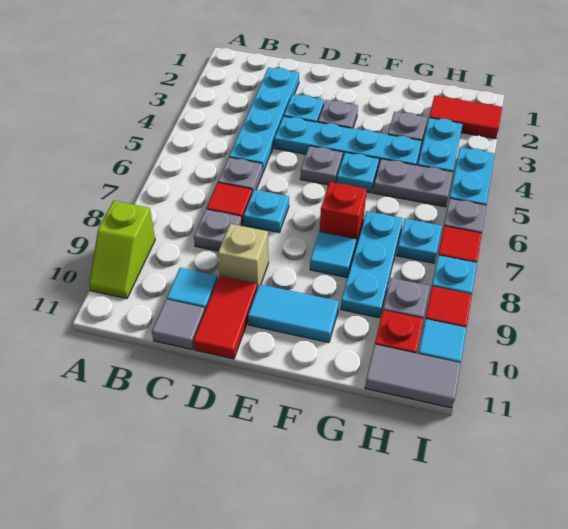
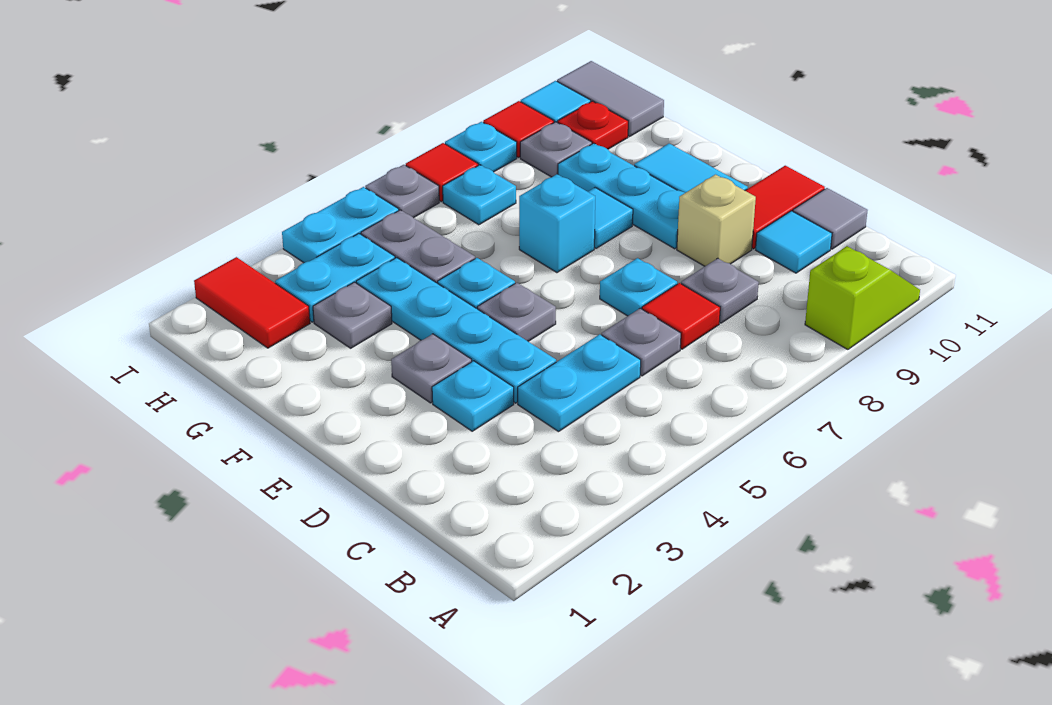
cyan plate C2:C5 level 1 -> cyan plate C4:C5 level 1
red brick F7 level 1 -> cyan brick F7 level 1
cyan plate G7:G9 level 1 -> cyan plate E9:G9 level 1

